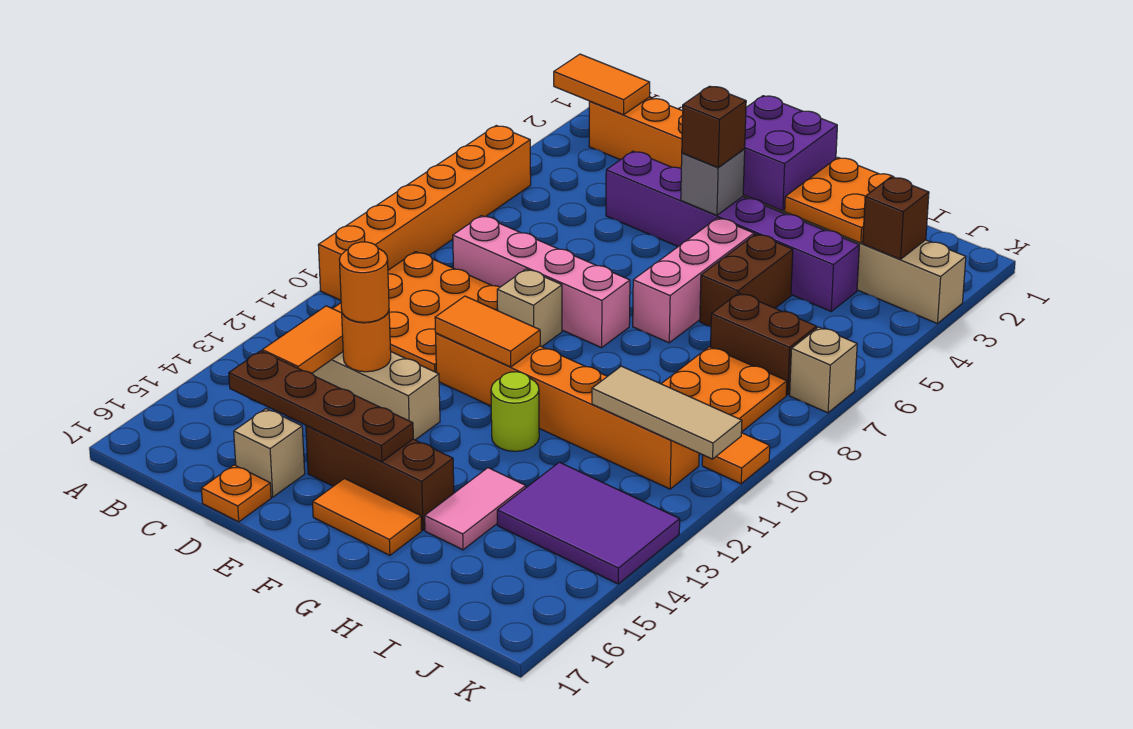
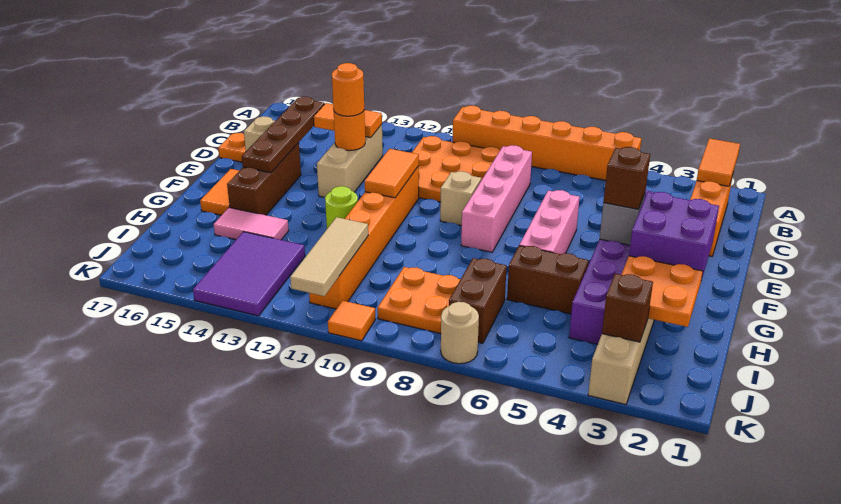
pink brick G5:G7 level 1 -> pink brick E6:G6 level 1
tan brick K7 level 1 -> tan round brick K7 level 1

